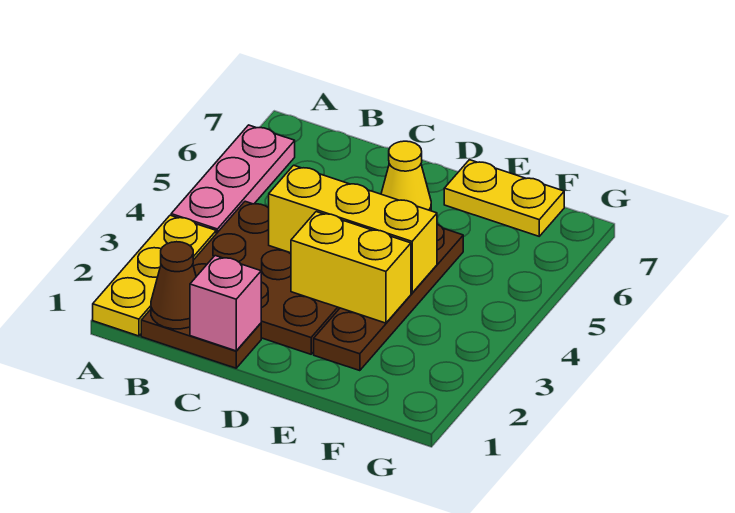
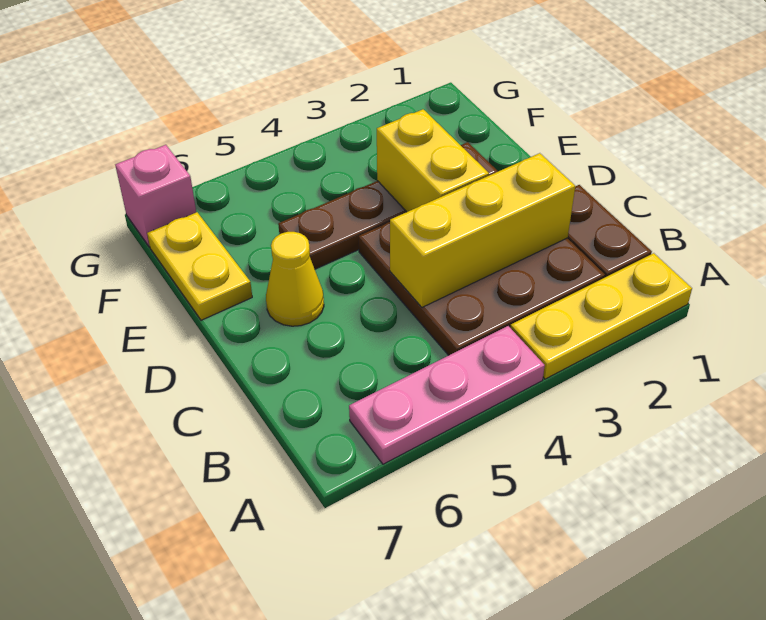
brown cone B1 level 2 -> none
pink brick C1 level 2 -> pink brick G7 level 1
yellow brick C4:E4 level 2 -> yellow brick C2:C4 level 2

